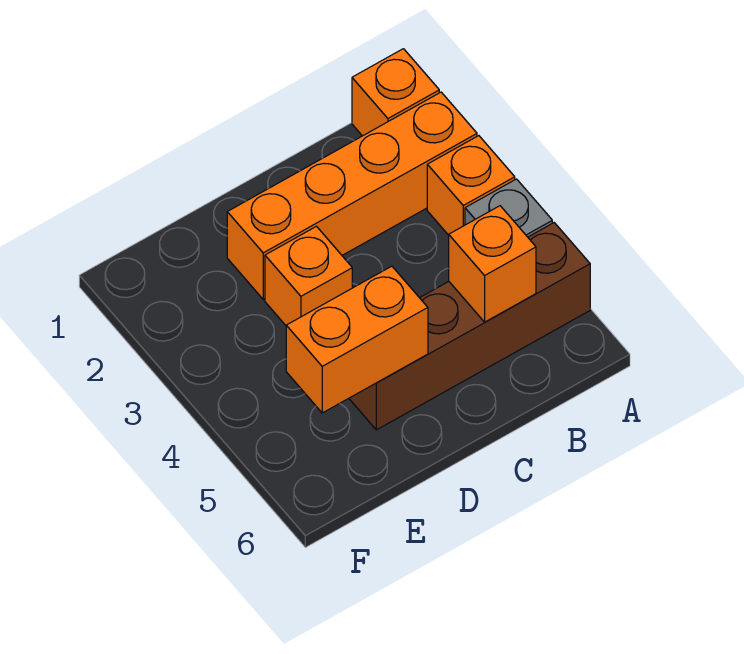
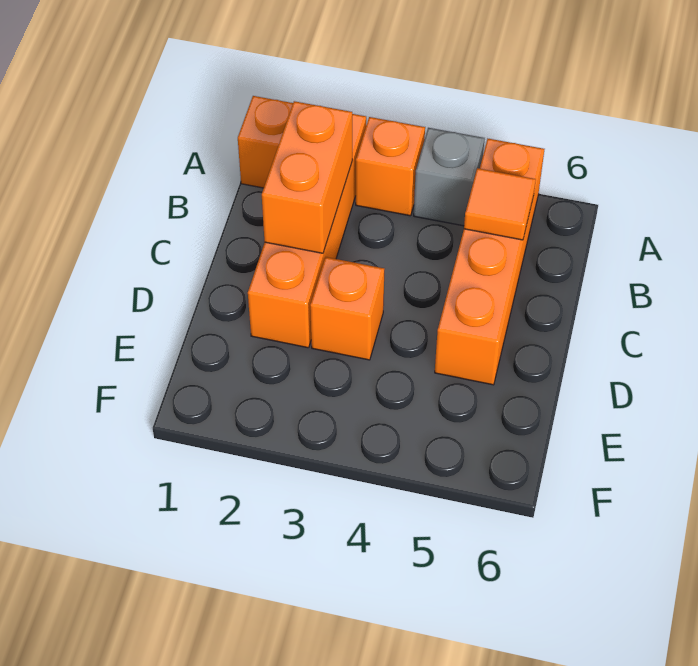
brown brick A5:D5 level 1 -> orange brick A5:D5 level 1
orange brick B5 level 2 -> orange tile B5 level 2
orange brick D5:E5 level 2 -> orange brick B2:C2 level 2

